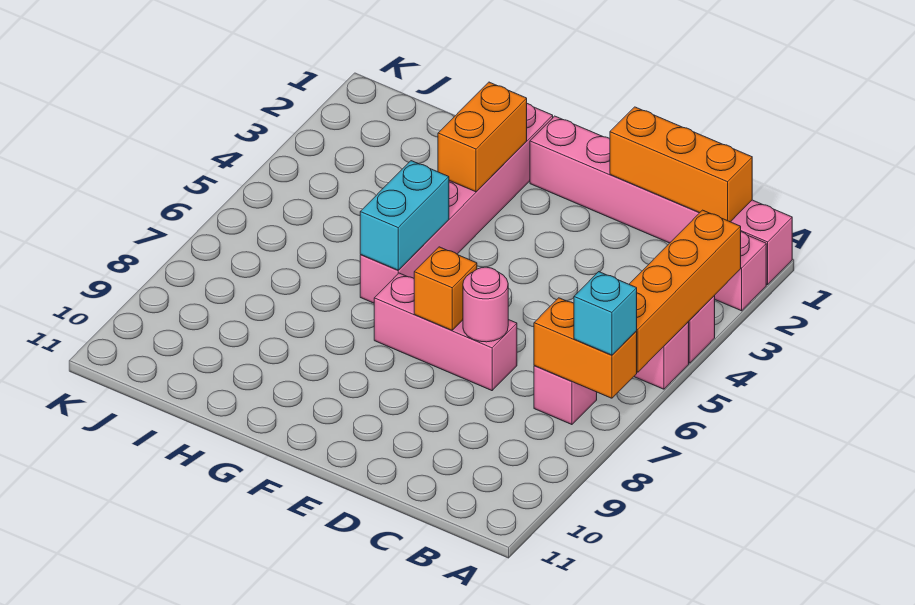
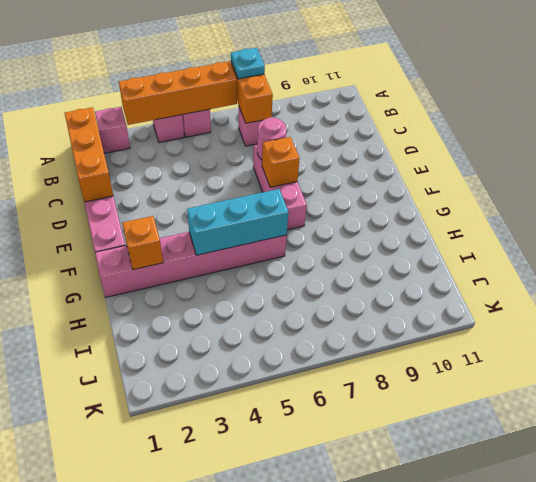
cyan brick A7 level 3 -> cyan plate A7 level 3
orange brick G2:G3 level 2 -> orange brick G2 level 2
cyan brick G5:G6 level 2 -> cyan brick G4:G6 level 2

